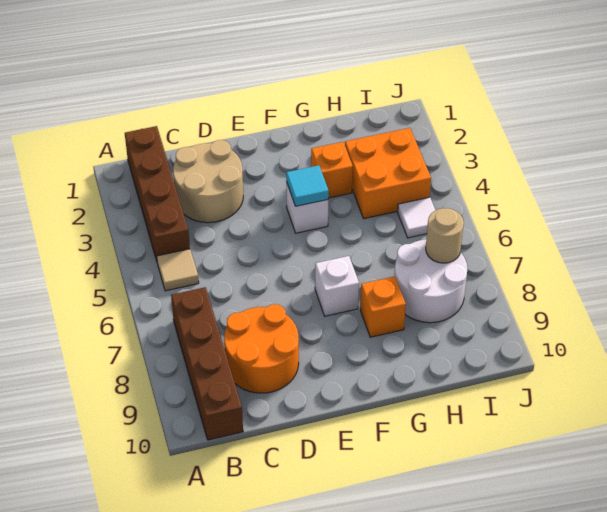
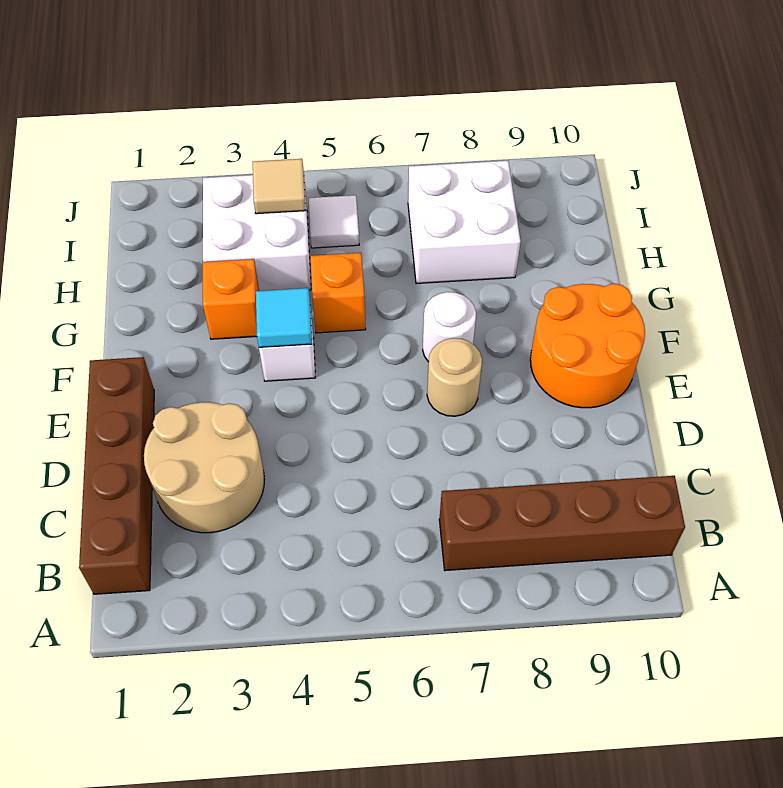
brown brick B1:B4 level 1 -> brown brick B1:E1 level 1
tan tile B5 level 1 -> tan tile I4 level 2
orange round brick C8:D9 level 1 -> orange round brick E9:F10 level 1
white brick F7 level 1 -> white round brick F7 level 1
orange brick G8 level 1 -> orange brick G5 level 1
orange brick H3:I4 level 1 -> white brick H3:I4 level 1
white round brick H7:I8 level 1 -> white brick H7:I8 level 1
tan round brick I7 level 2 -> tan round brick E7 level 1

